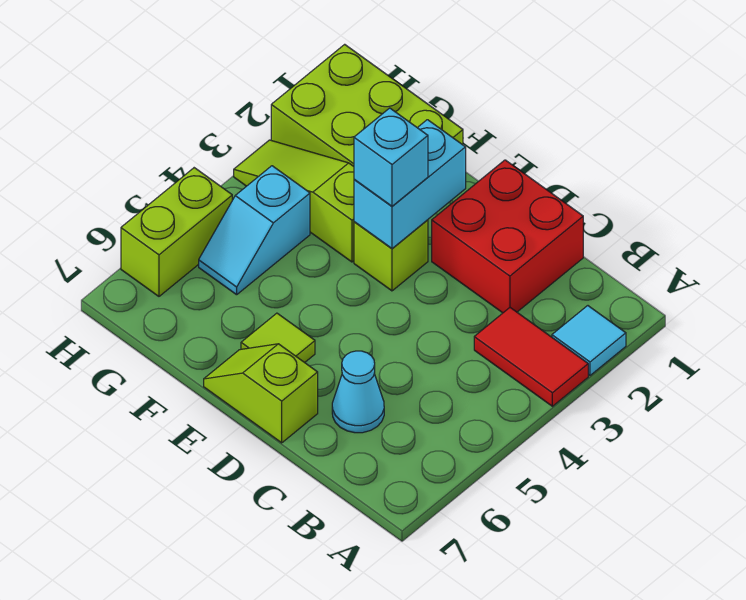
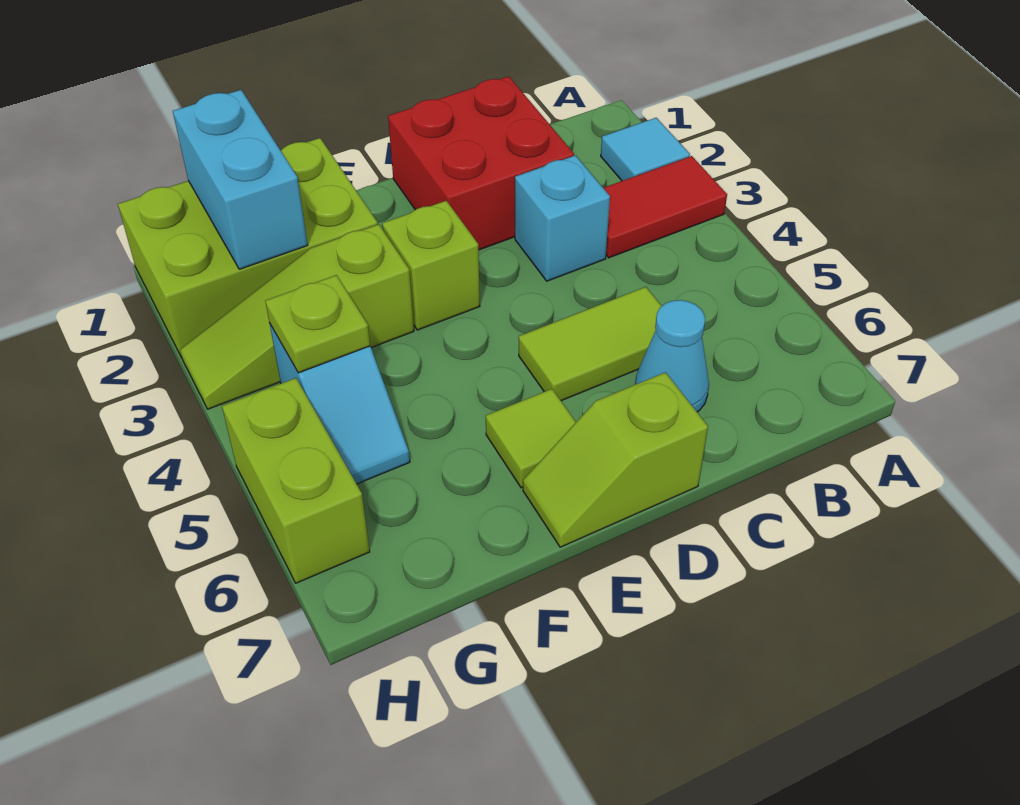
none -> lime tile C5:D5 level 1
cyan brick E2:E3 level 2 -> cyan brick G1:G2 level 2
cyan brick E3 level 3 -> cyan brick C3 level 1
none -> lime plate G4 level 2

